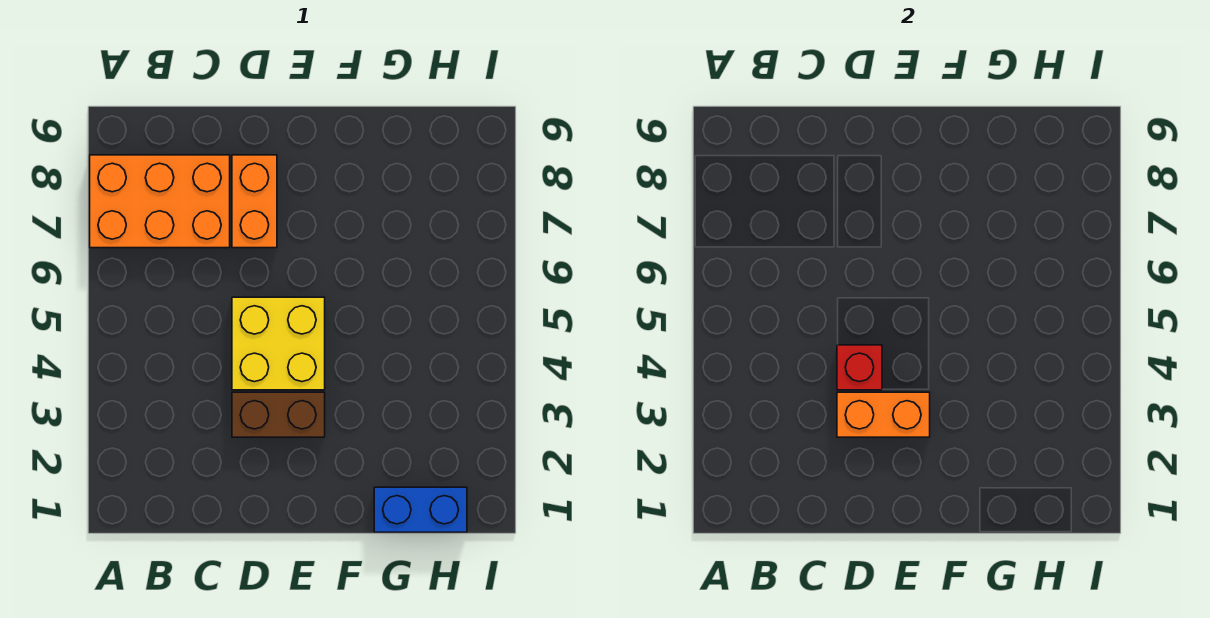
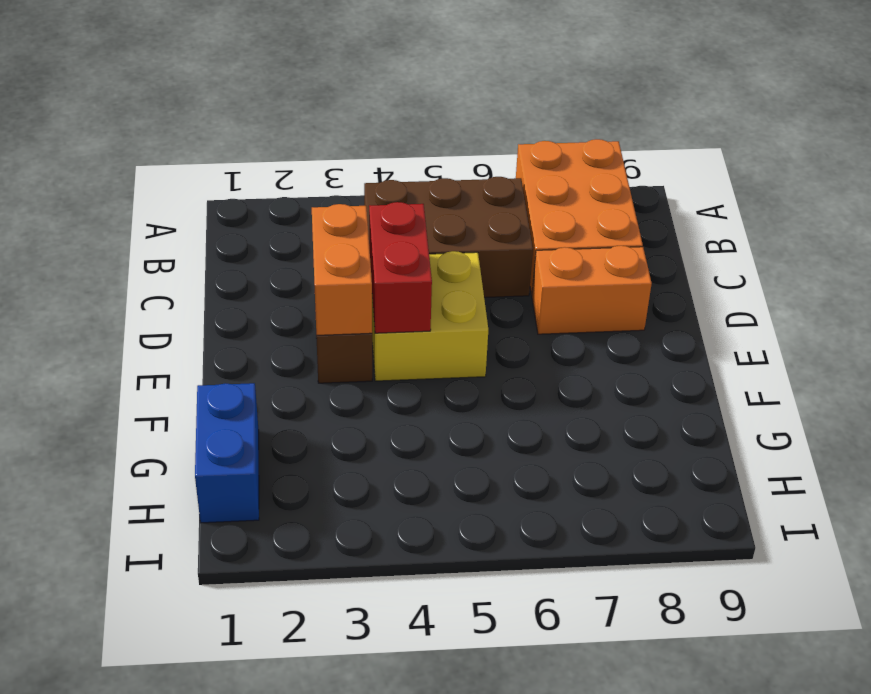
none -> brown brick B4:C6 level 1
red brick D4 level 2 -> red brick D4:E4 level 2

